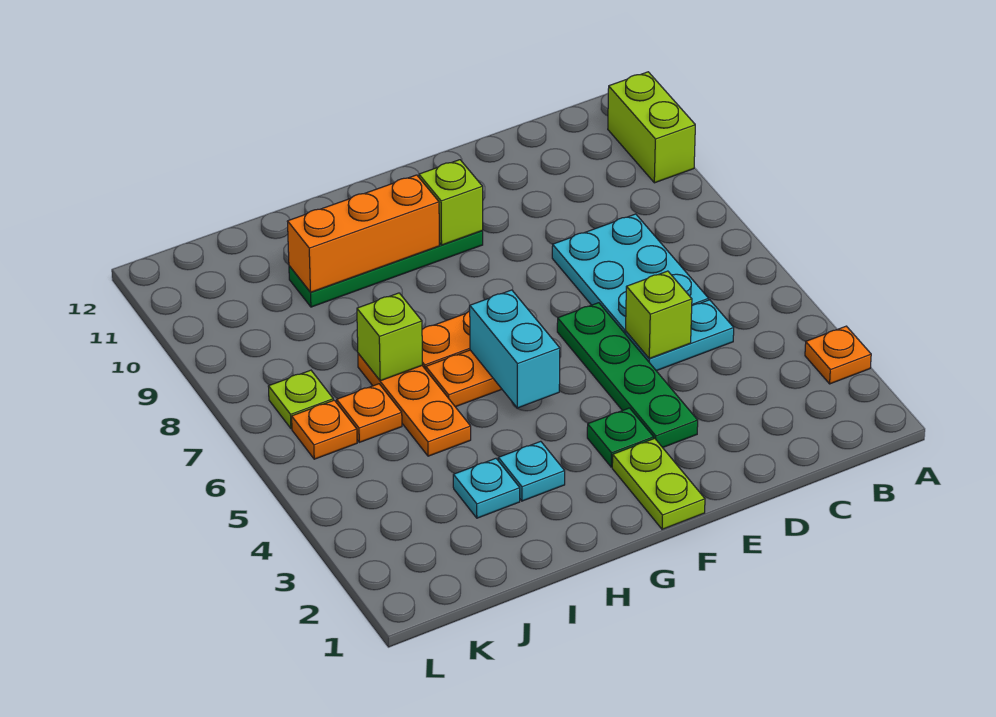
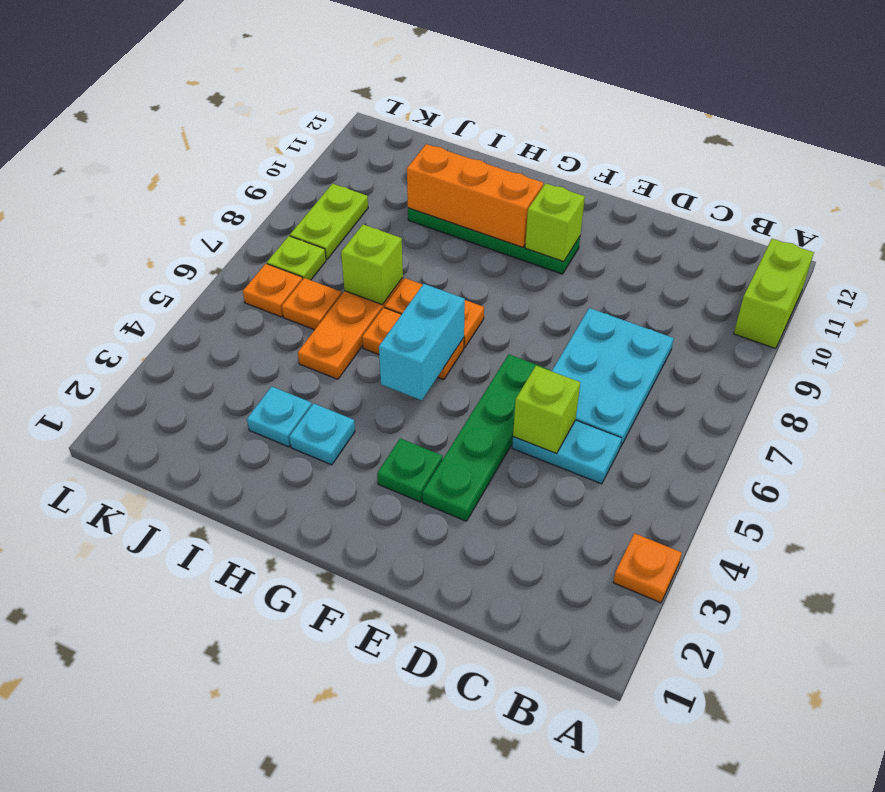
lime plate F1:F2 level 1 -> lime plate K8:K9 level 1

